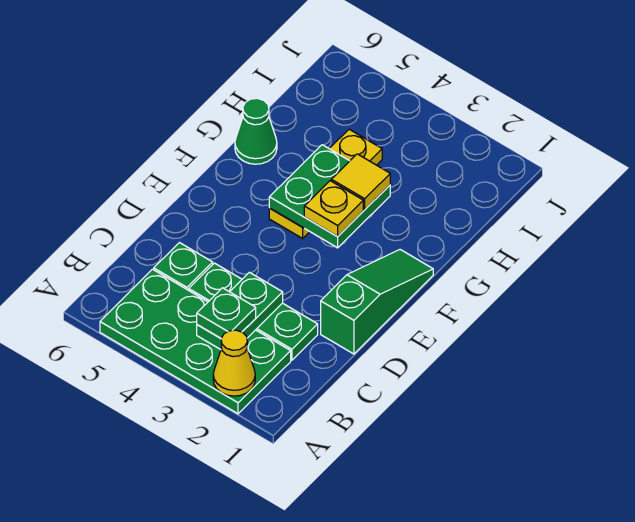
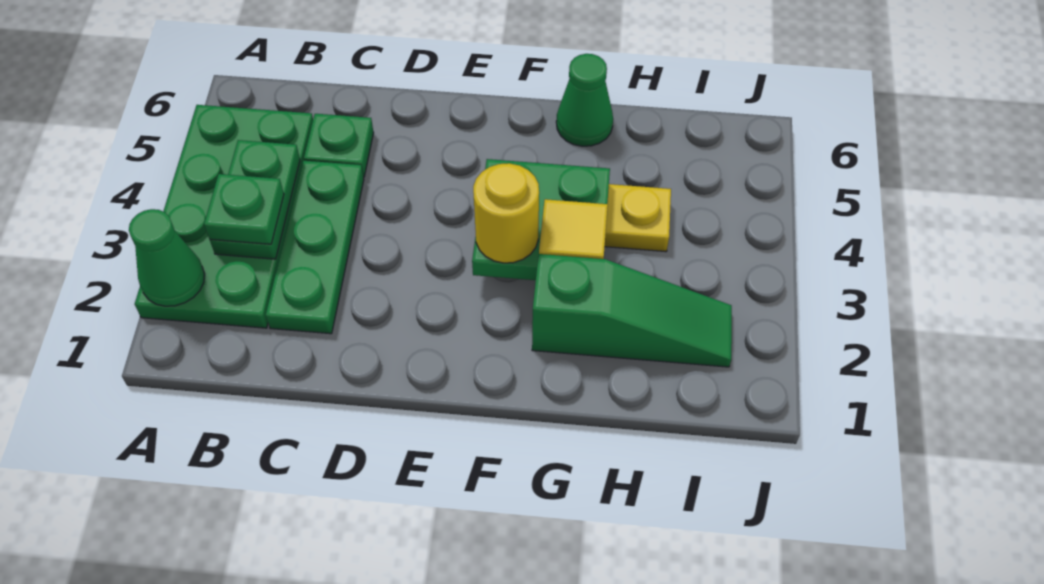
yellow cone A2 level 2 -> green cone A2 level 2
green plate B3:C3 level 2 -> green plate B3:B4 level 2
green slope D1:F1 level 1 top D -> green slope G2:I2 level 1 top G
yellow plate F3 level 3 -> yellow round brick F3 level 3

